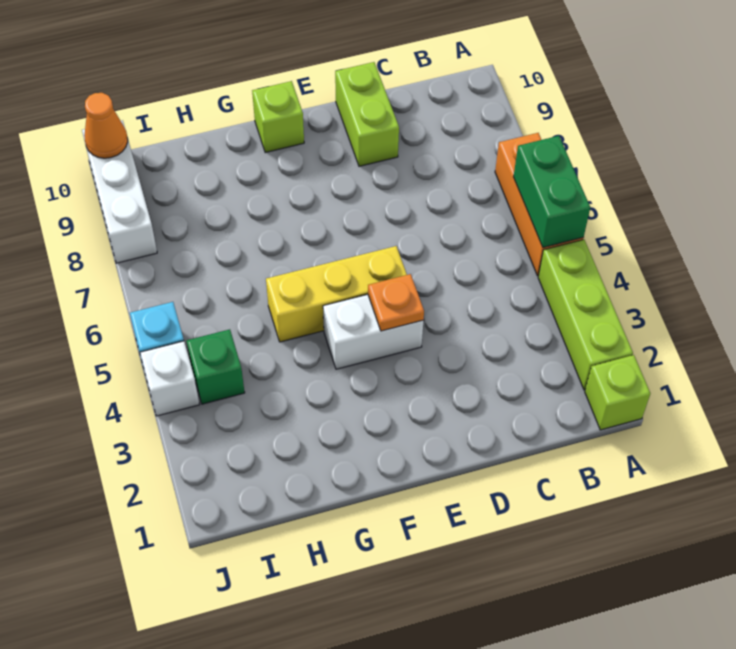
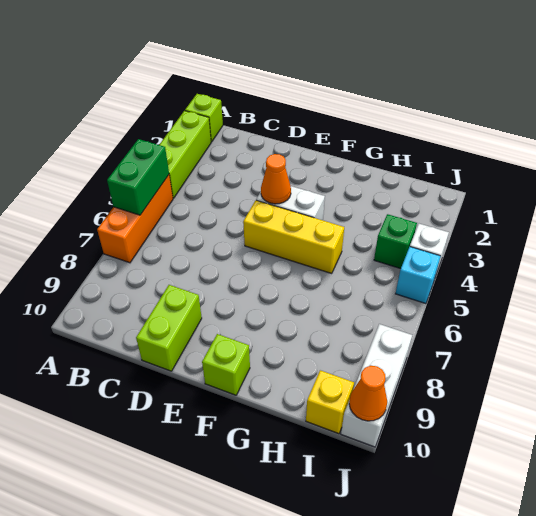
orange plate E4 level 2 -> orange cone E4 level 2
none -> yellow brick I10 level 1

